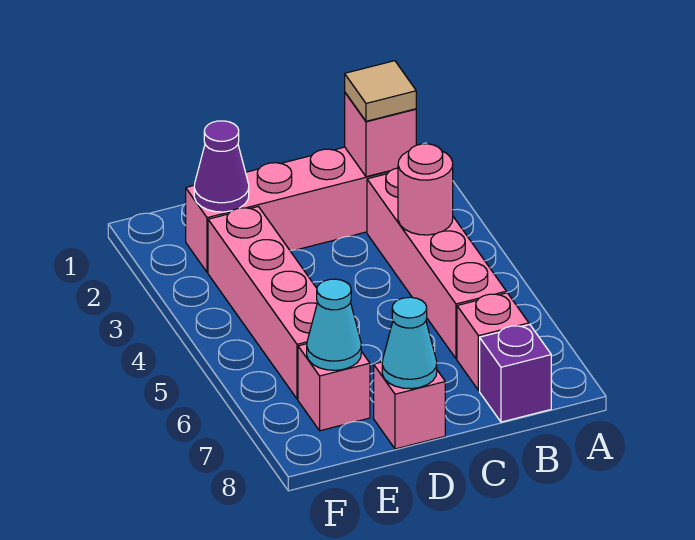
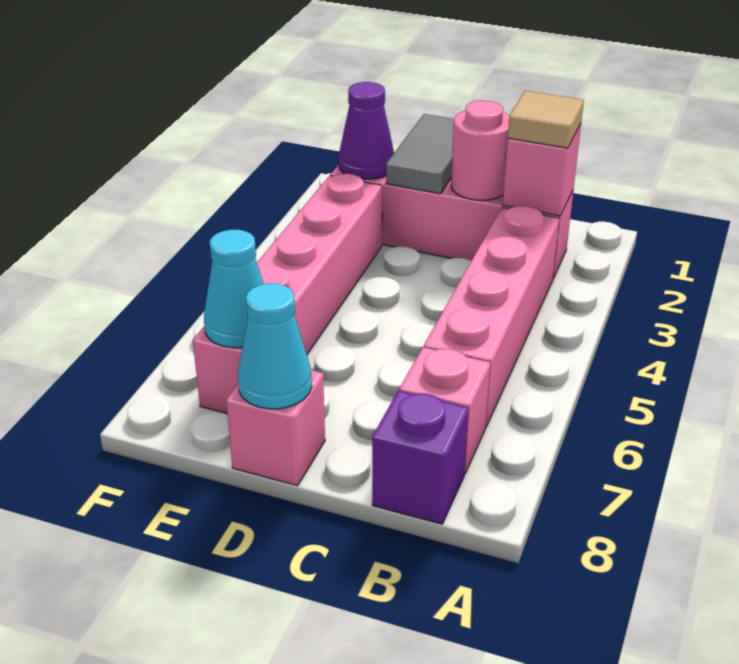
pink round brick B4 level 2 -> pink round brick C2 level 2
none -> grey tile D1:D2 level 2

